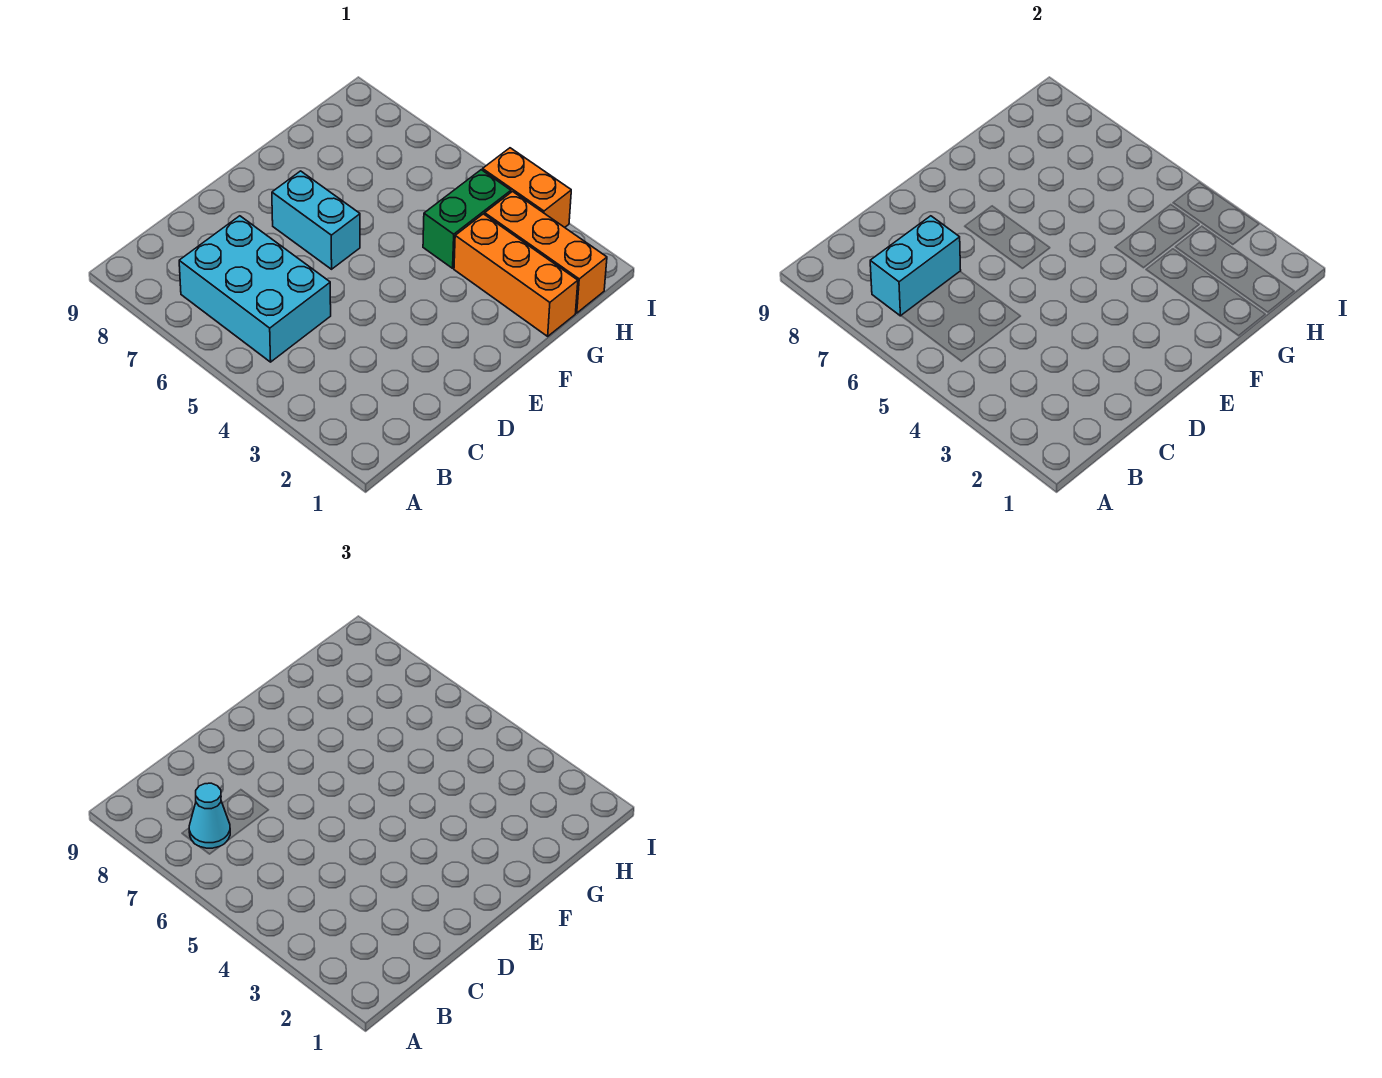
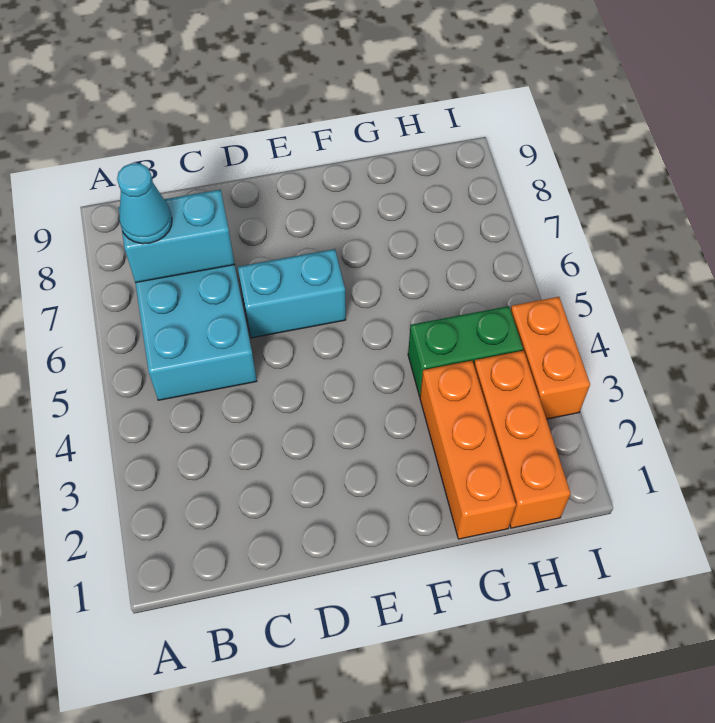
cyan brick E6:E7 level 1 -> cyan brick D6:E6 level 1

